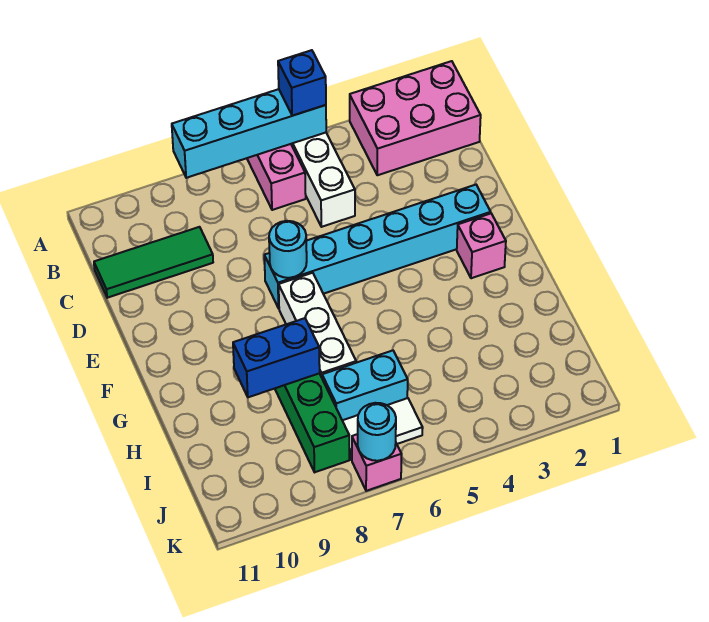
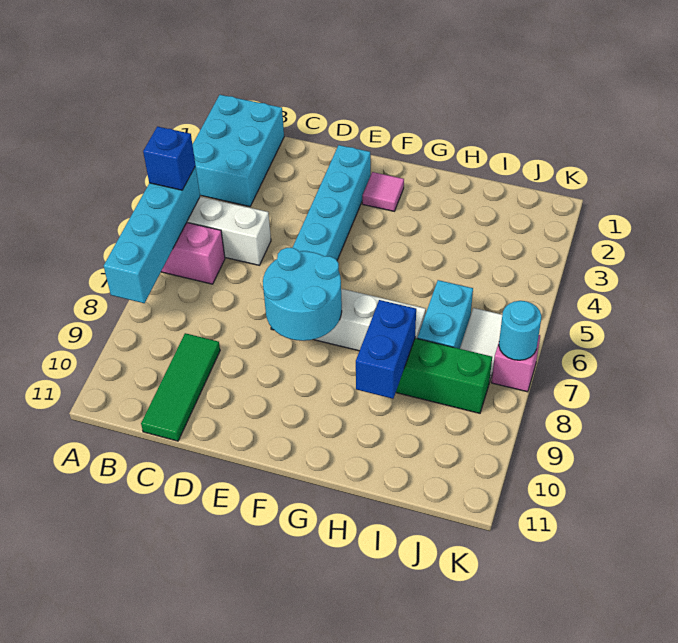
pink brick A1:B3 level 1 -> cyan brick A1:B3 level 1
cyan round brick E7 level 2 -> cyan round brick E7:F8 level 2
pink brick F2 level 1 -> pink tile F2 level 1

